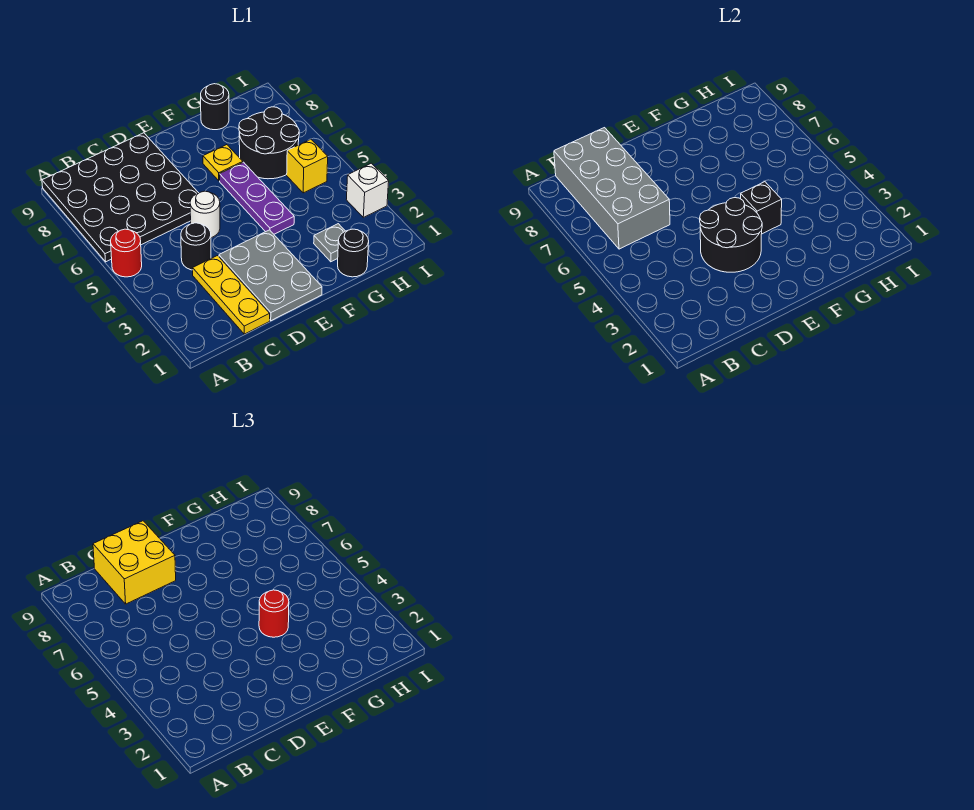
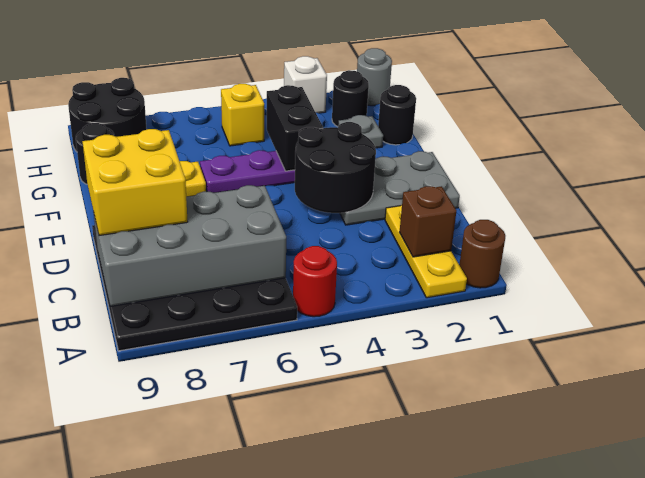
none -> brown round brick A1 level 1
none -> brown brick B2 level 2
yellow plate C1:C3 level 1 -> yellow plate A2:C2 level 1
black round brick C4 level 1 -> black round brick H2 level 1
white round brick D5 level 1 -> none
black brick F4 level 2 -> black brick F4:G4 level 2
red round brick F4 level 3 -> none
black round brick G6:H7 level 1 -> black round brick H8:I9 level 1
none -> grey round brick I1 level 1

